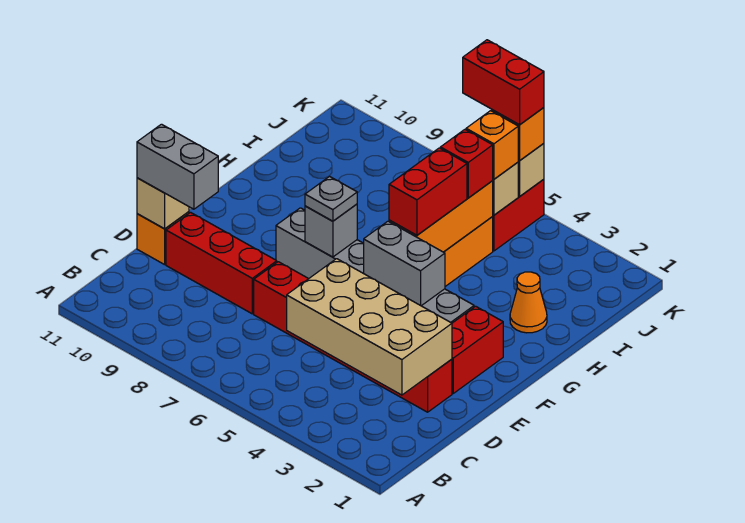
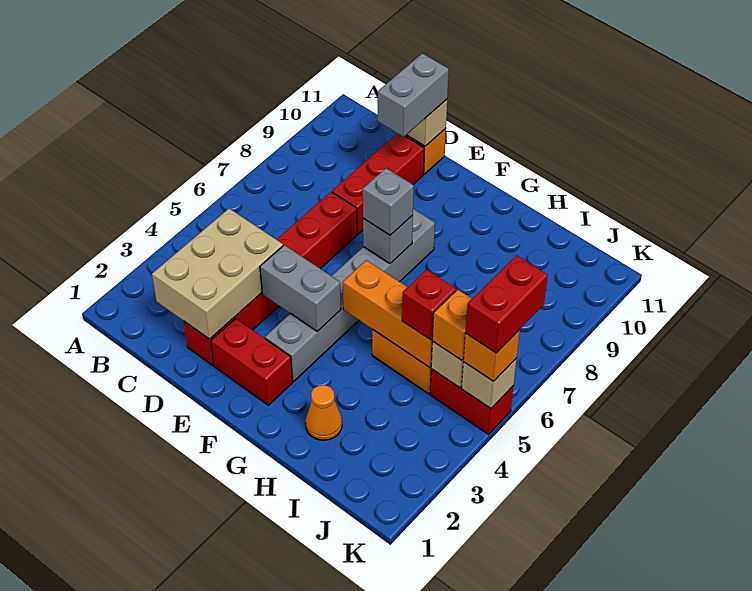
tan brick C2:D5 level 2 -> tan brick C2:D4 level 2
grey brick F4:F5 level 2 -> grey brick E4:F4 level 2
grey plate F7 level 3 -> grey brick F7 level 3
red brick G5:H5 level 3 -> none

